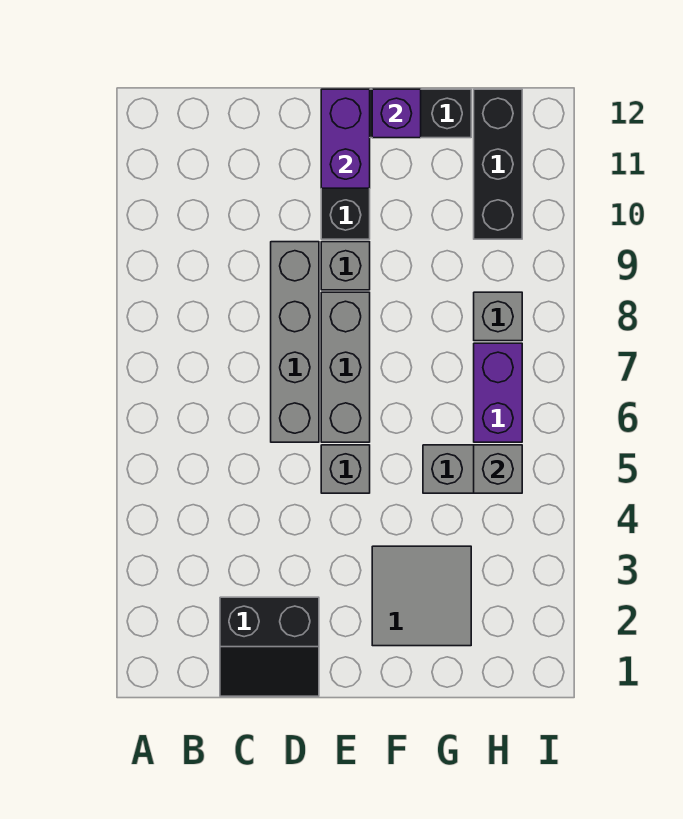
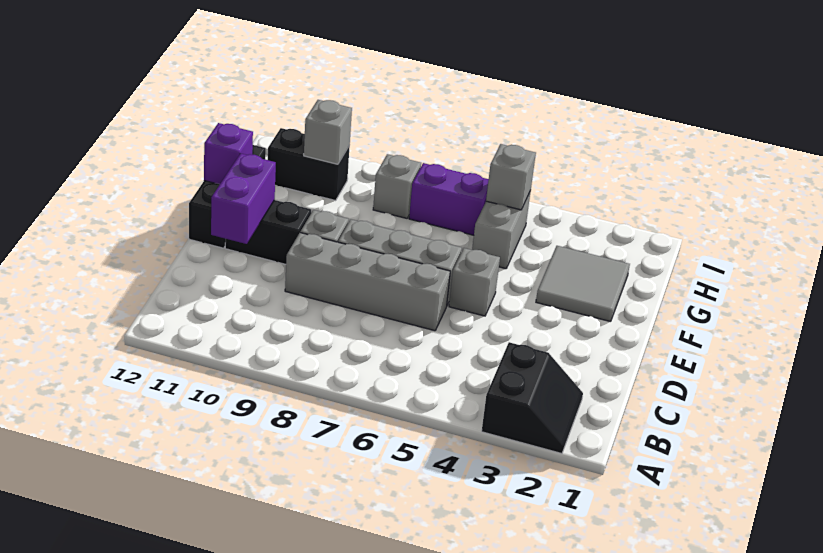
black slope C1:D2 level 1 top 2 -> black slope A2:B3 level 1 top 3
purple brick E11:E12 level 2 -> purple brick D11:E11 level 2
black brick H10:H12 level 1 -> black brick H10:H11 level 1
none -> grey brick H10 level 2

